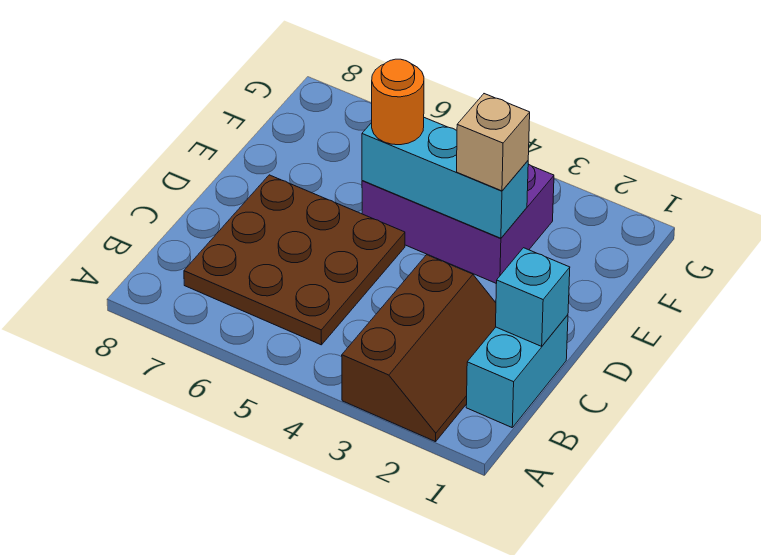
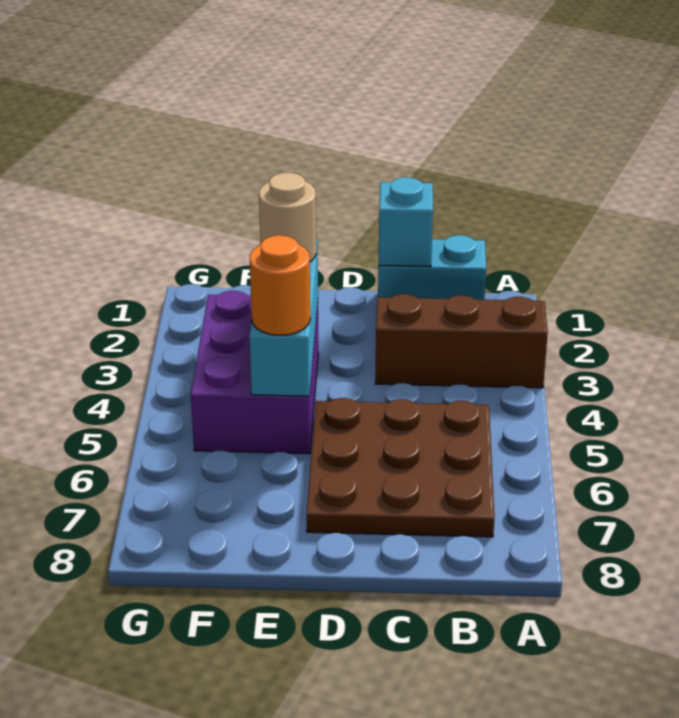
tan brick E3 level 3 -> tan round brick E3 level 3

